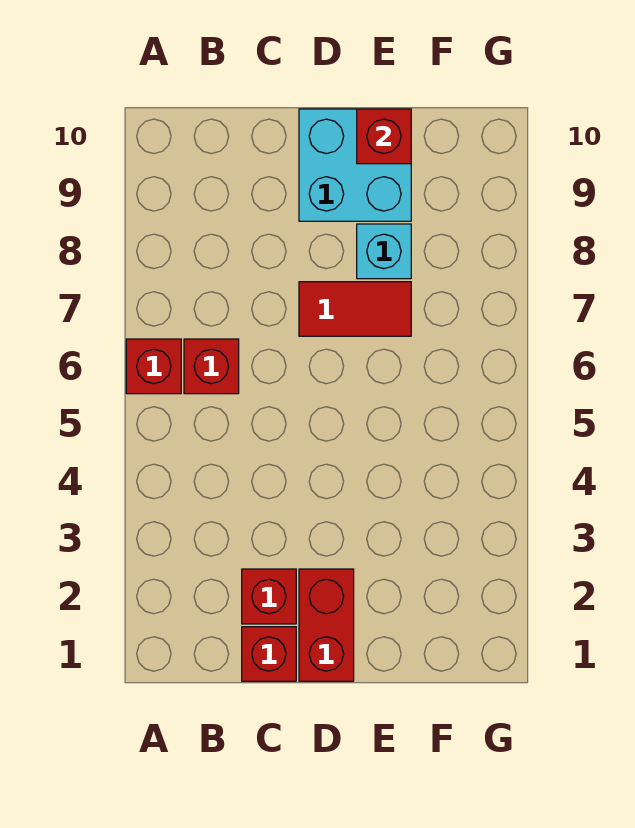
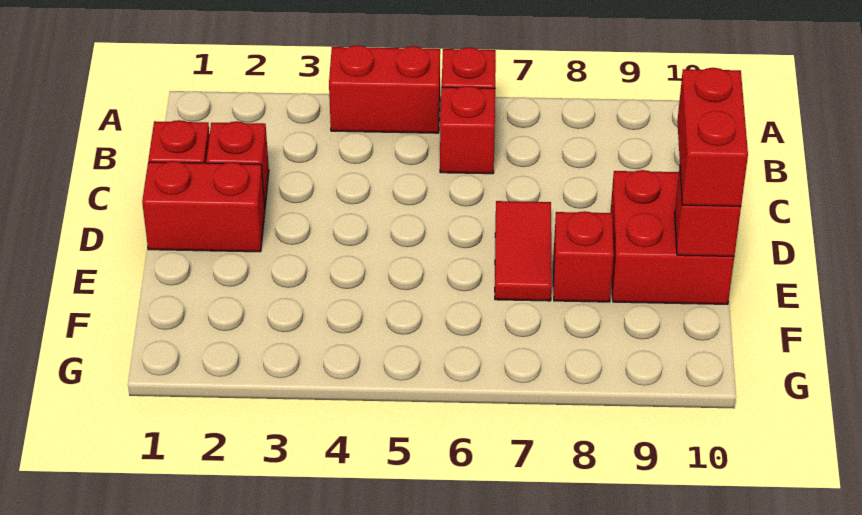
none -> red brick A4:A5 level 1
cyan brick D9:E10 level 1 -> red brick D9:E10 level 1
none -> red brick D10:E10 level 3
cyan brick E8 level 1 -> red brick E8 level 1

